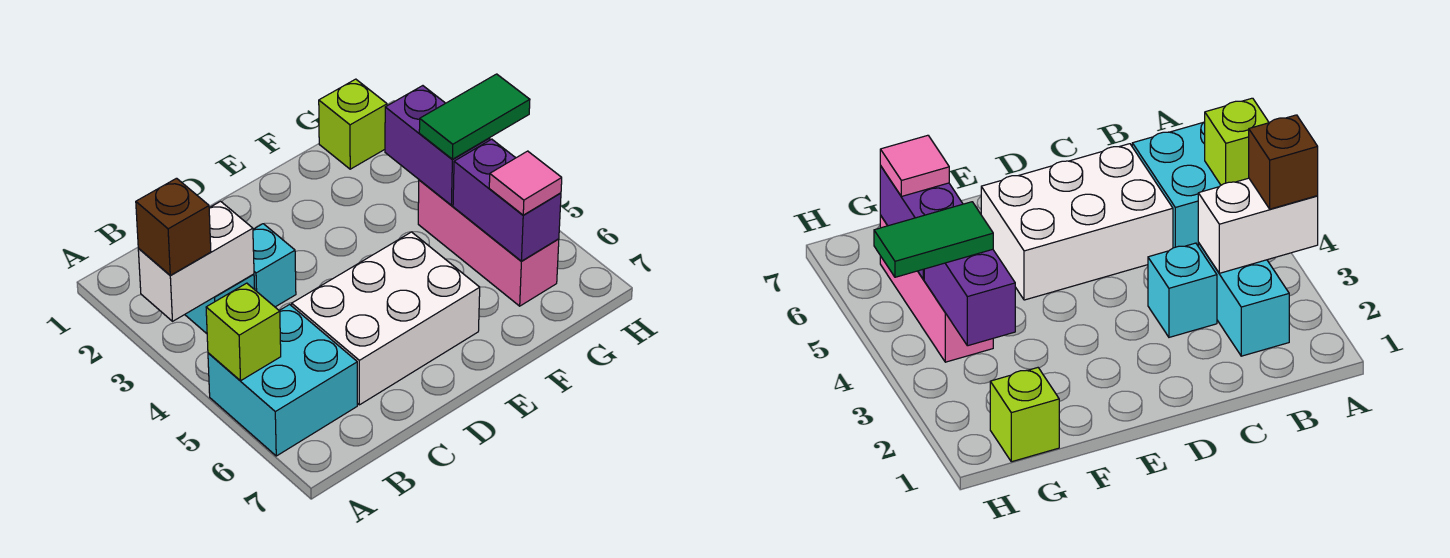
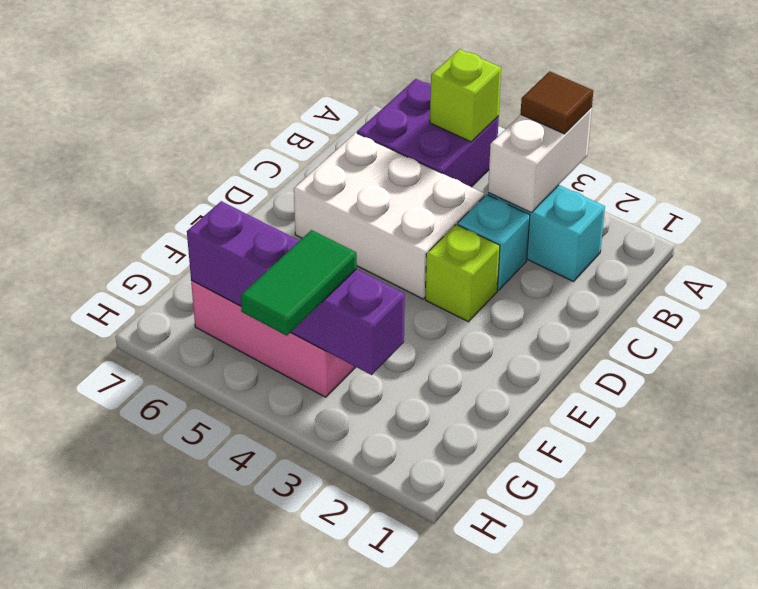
brown brick A3 level 3 -> brown tile A3 level 3
cyan brick A5:B6 level 1 -> purple brick A5:B6 level 1
white brick C5:E6 level 1 -> white brick C4:D6 level 1
lime brick G1 level 1 -> lime brick D3 level 1
pink tile G6 level 3 -> none

